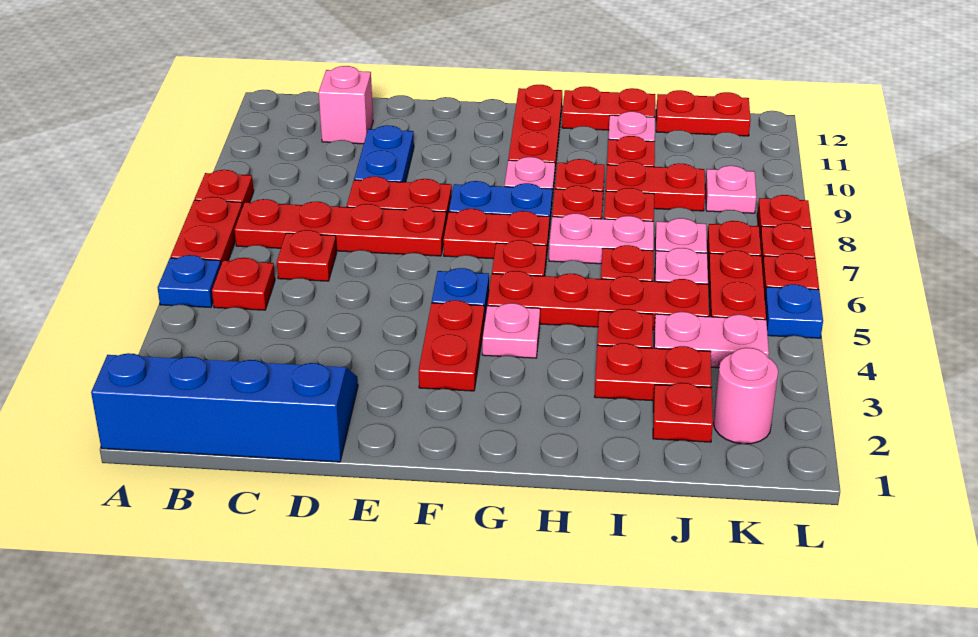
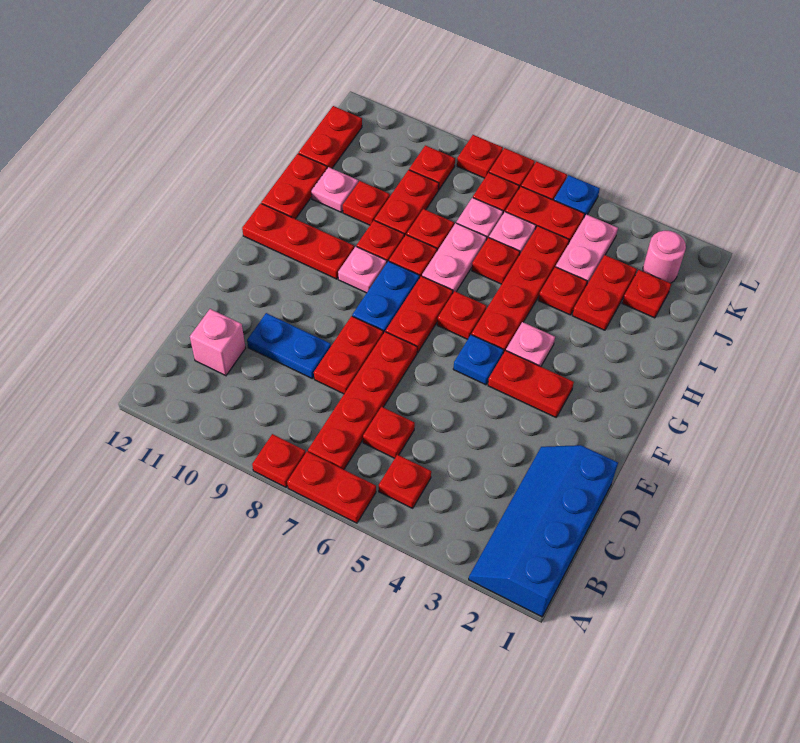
blue plate A5 level 1 -> none
pink plate K9 level 1 -> red plate K9 level 1

